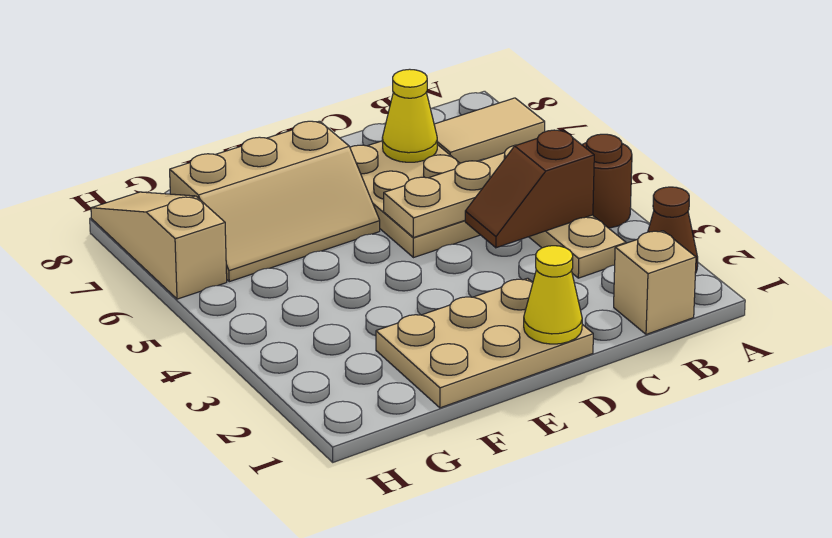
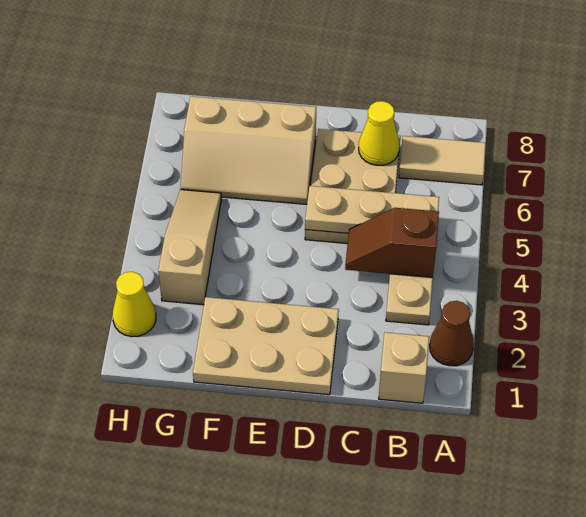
brown round brick A4 level 1 -> none
yellow cone D1 level 2 -> yellow cone H2 level 1
tan slope H6:H8 level 1 top 6 -> tan slope G3:G5 level 1 top 3

